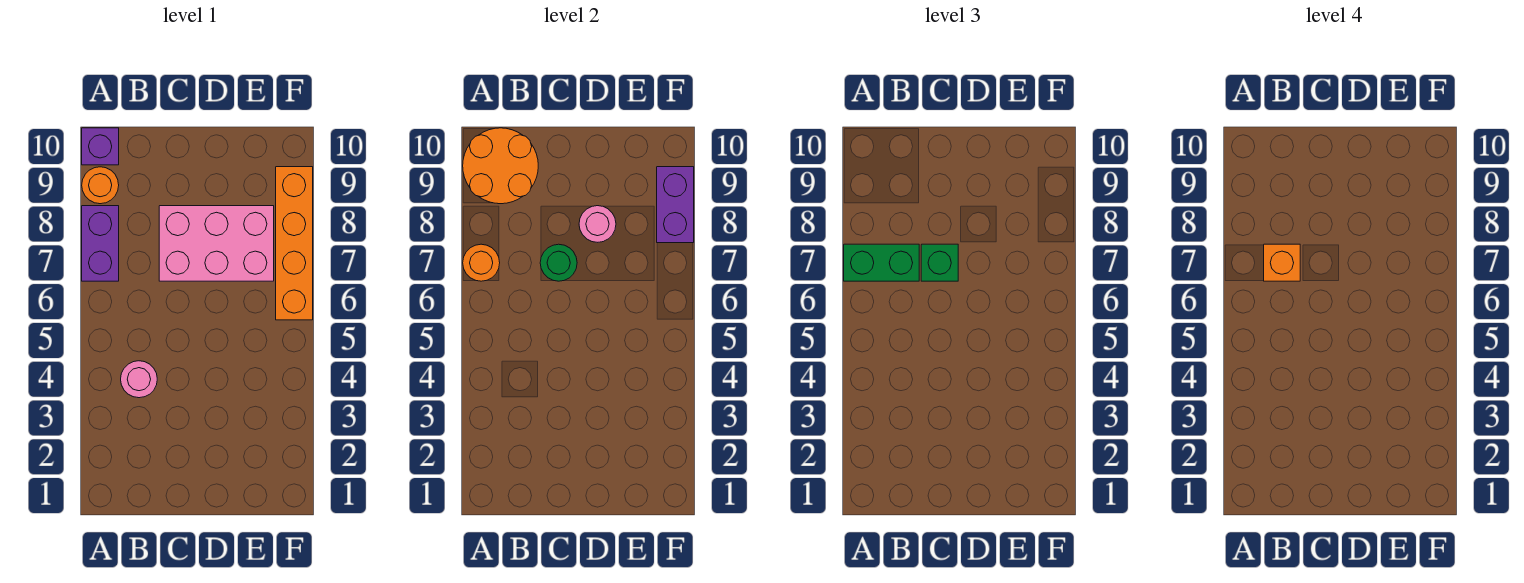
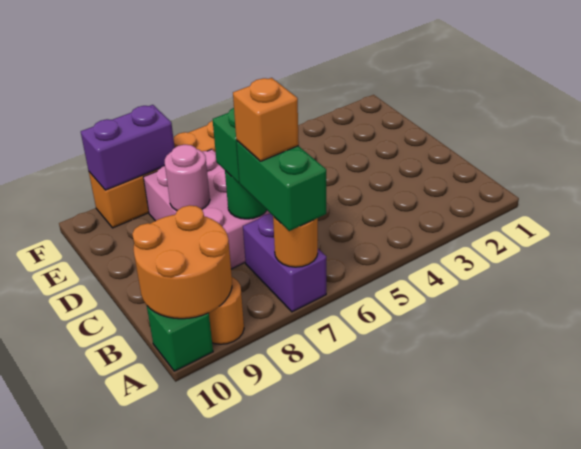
purple brick A7:A8 level 1 -> purple brick A7:B7 level 1
purple brick A10 level 1 -> green brick A10 level 1
pink round brick B4 level 1 -> none

